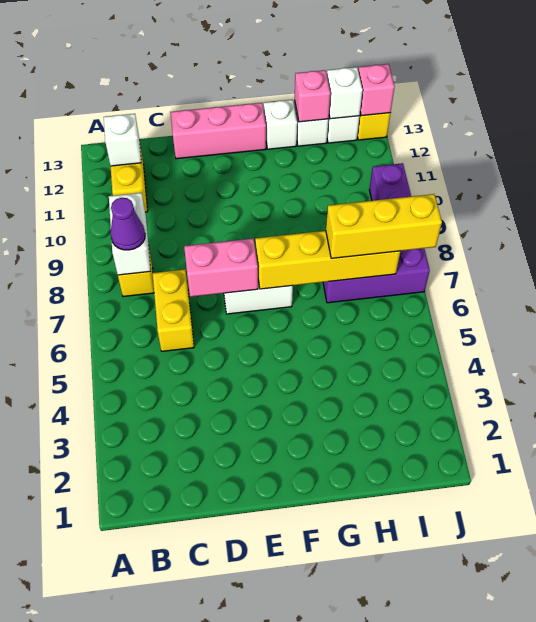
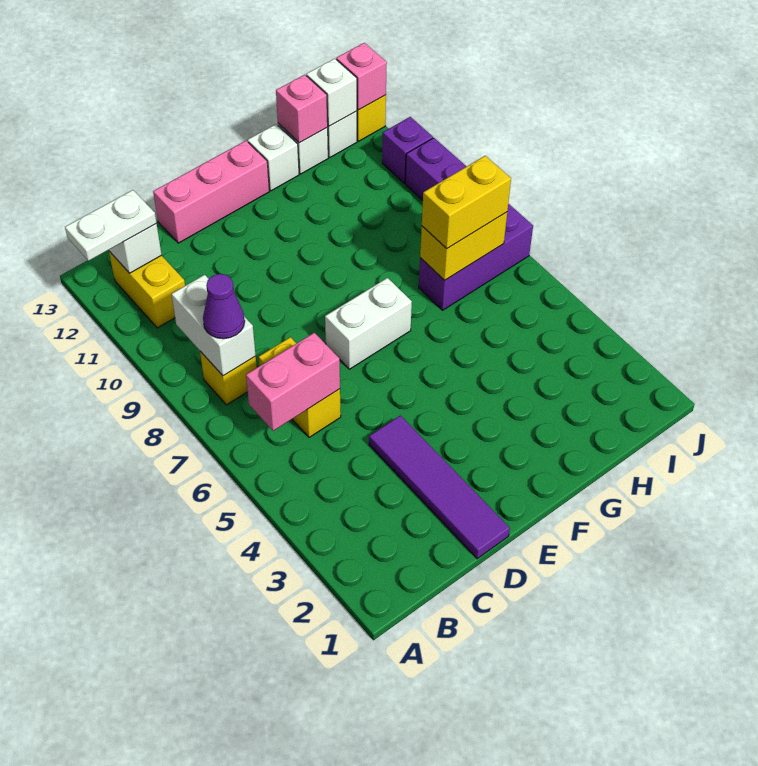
none -> white plate A12:B12 level 3
none -> purple tile D1:D4 level 1
pink brick D7:E7 level 2 -> pink brick B6:C6 level 2
yellow brick F7:I7 level 2 -> yellow brick H7:I7 level 2
yellow brick H7:J7 level 3 -> yellow brick H7:I7 level 3
none -> purple brick J11 level 1

